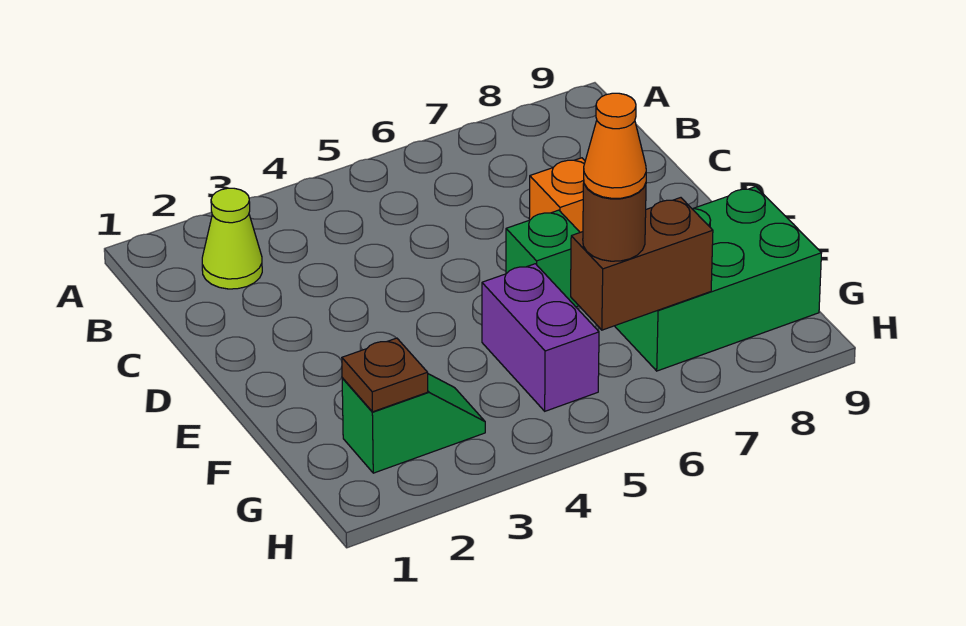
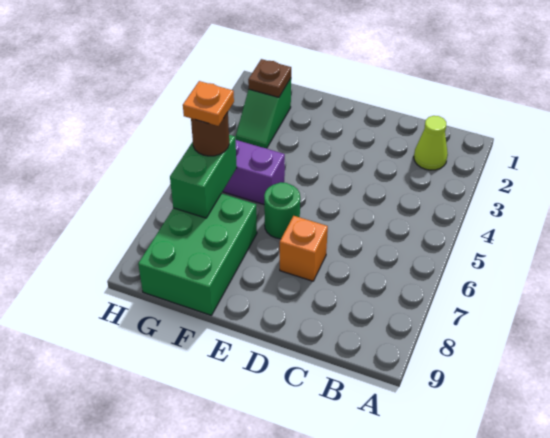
green brick E6 level 1 -> green round brick E6 level 1
brown brick G6:G7 level 2 -> green brick G6:G7 level 2
orange cone G6 level 4 -> orange plate G6 level 4

